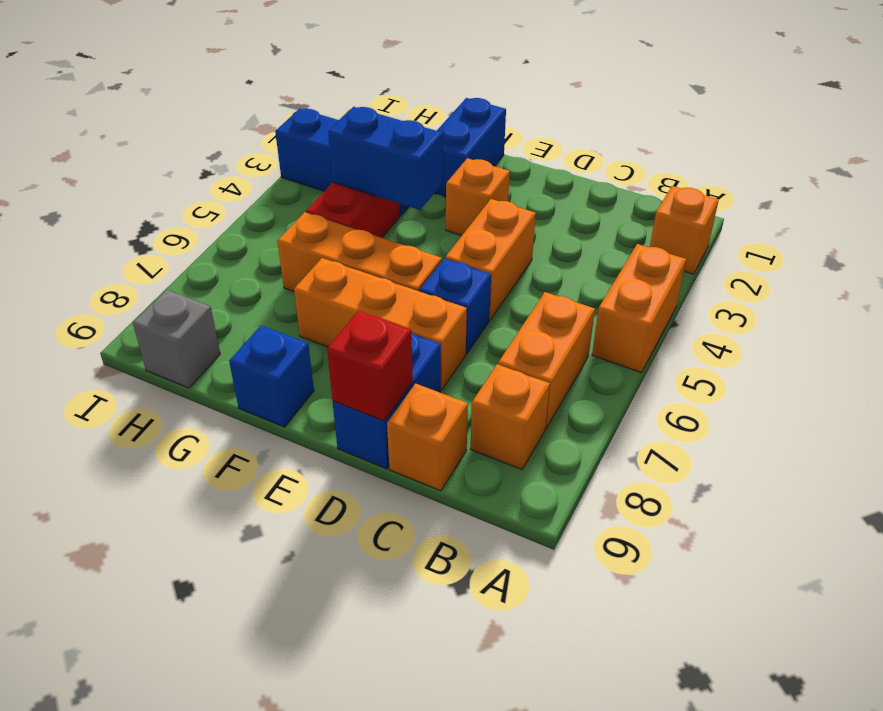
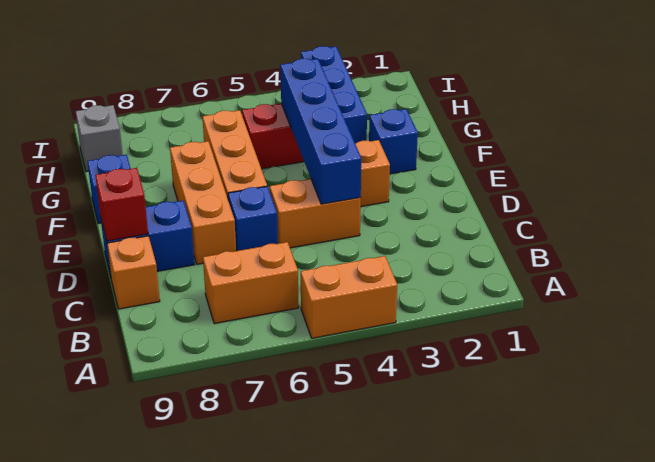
orange brick A2 level 1 -> none
orange brick B8 level 1 -> none
blue brick F1:F2 level 1 -> blue brick F2 level 1
blue brick F4:G4 level 2 -> blue brick D4:G4 level 2

